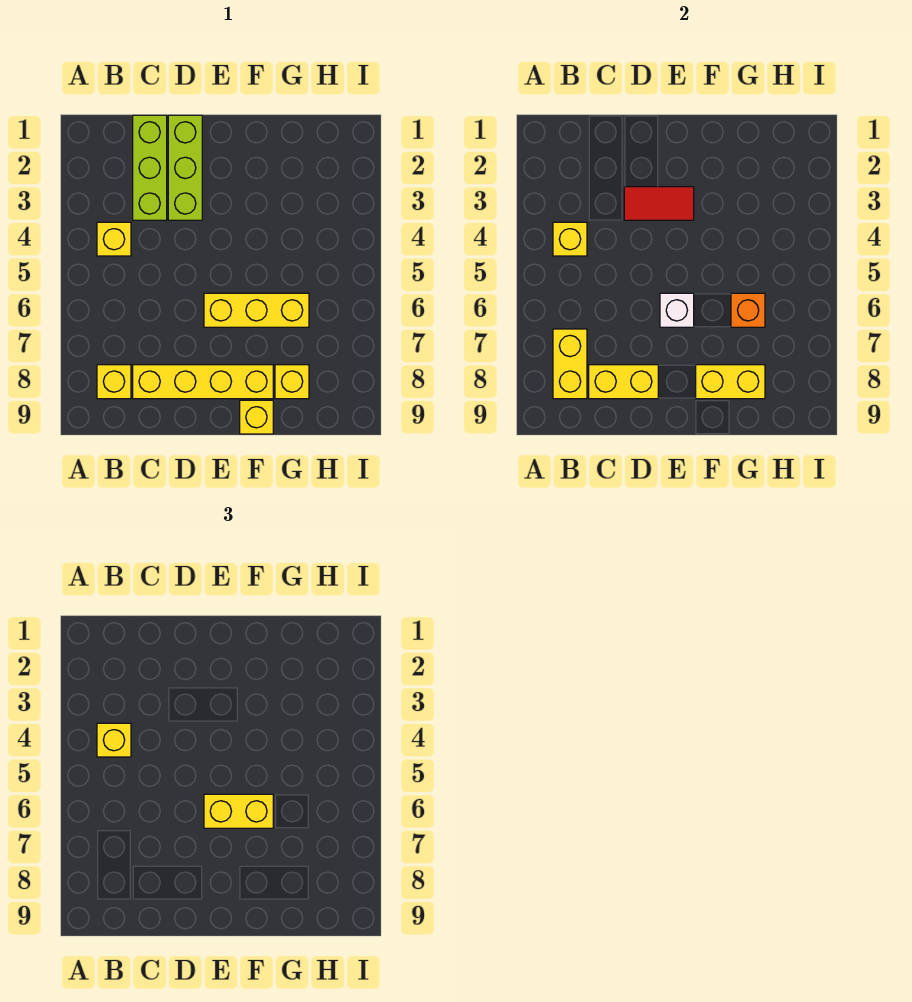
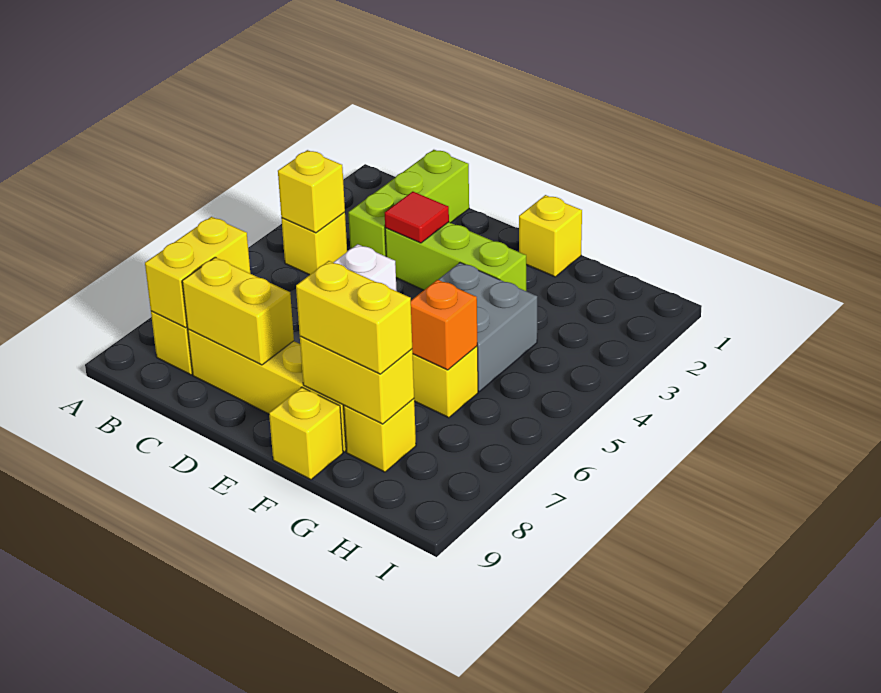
yellow brick B4 level 3 -> yellow brick F1 level 1
lime brick D1:D3 level 1 -> lime brick D3:F3 level 1
red tile D3:E3 level 2 -> red tile D3 level 2
yellow brick E6:F6 level 3 -> yellow brick F8:G8 level 3
none -> grey brick F4:G5 level 1

